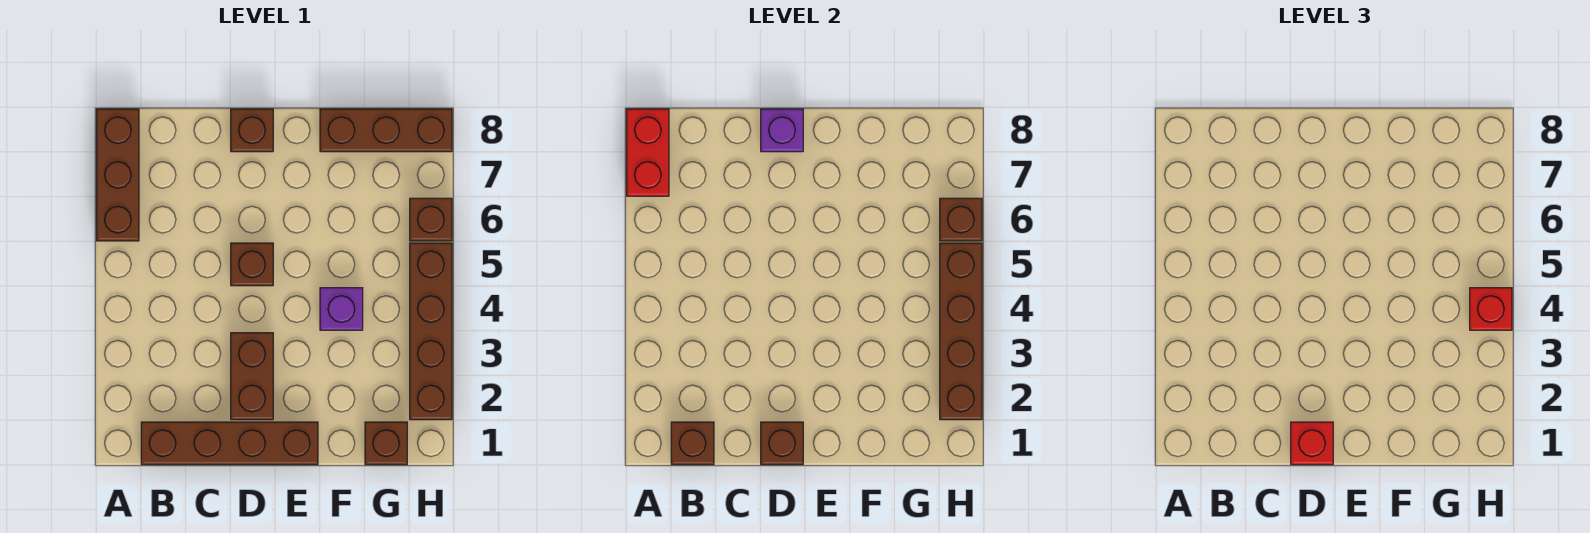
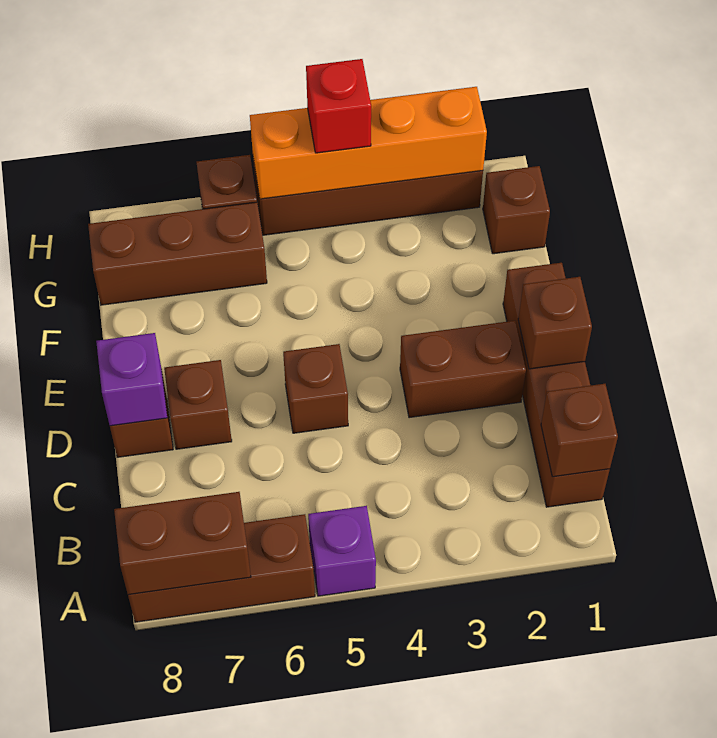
red brick A7:A8 level 2 -> brown brick A7:A8 level 2
red brick D1 level 3 -> none
purple brick F4 level 1 -> purple brick A5 level 1
brown brick F8:H8 level 1 -> brown brick G6:G8 level 1
brown brick H2:H5 level 2 -> orange brick H2:H5 level 2
brown brick H6 level 2 -> brown brick D7 level 1

